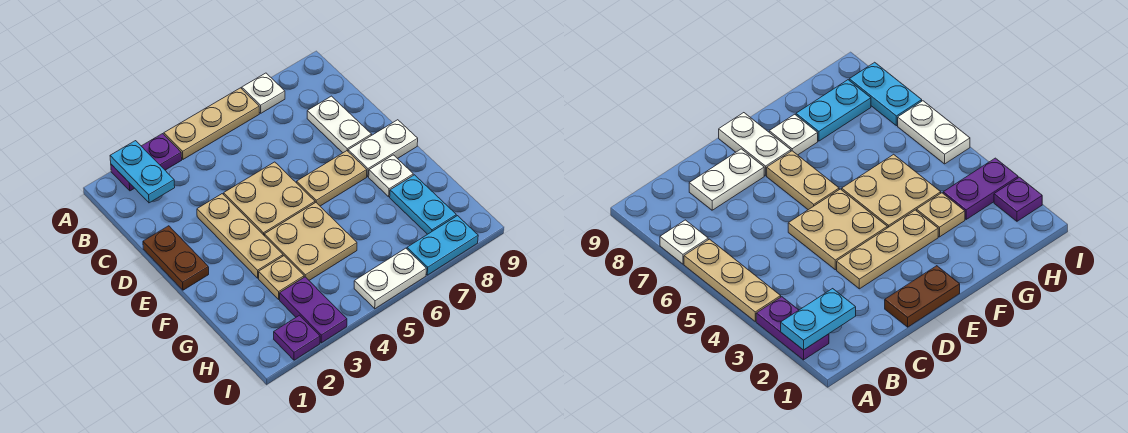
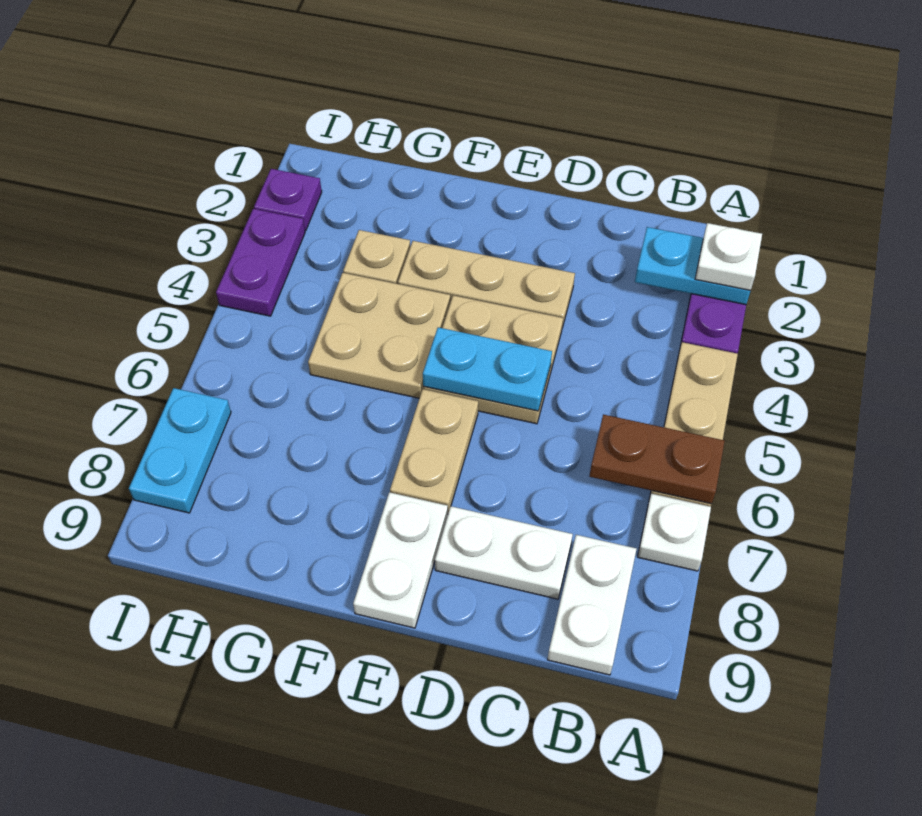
brown plate D1:E1 level 1 -> brown plate A6:B6 level 2
white plate F8 level 1 -> white plate A2 level 3
cyan plate G8:H8 level 1 -> cyan plate D5:E5 level 2
purple plate H3:I3 level 1 -> purple plate I3:I4 level 1
white plate I5:I6 level 1 -> white plate B8:B9 level 1

